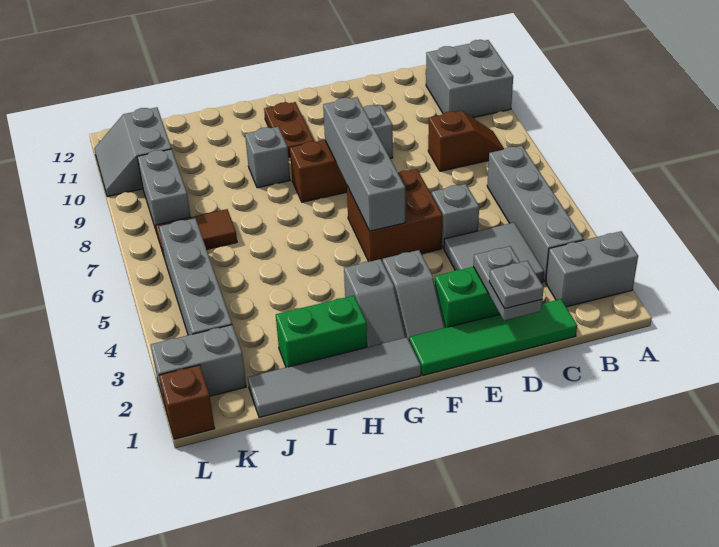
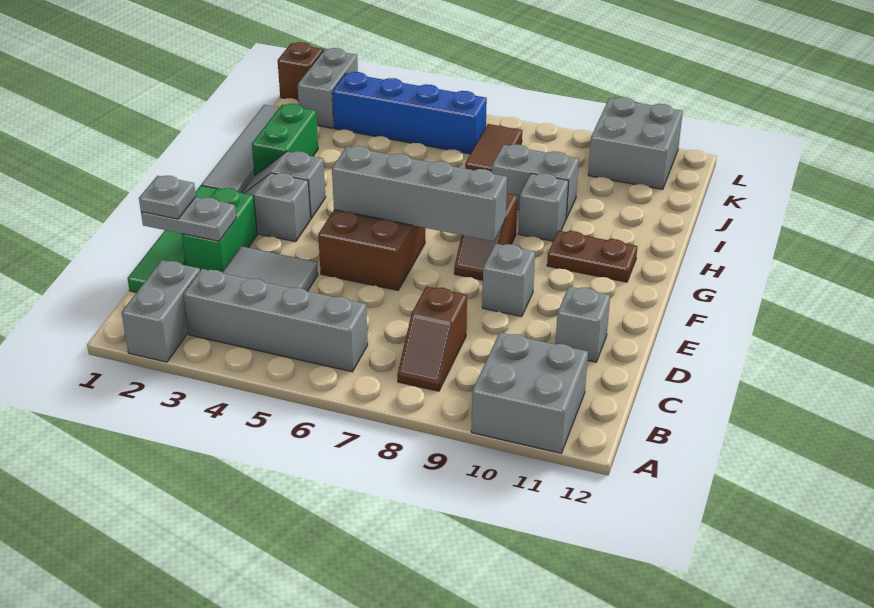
grey brick D5 level 1 -> grey brick D11 level 1
grey brick K3:K6 level 1 -> blue brick K3:K6 level 1
grey brick K8:K9 level 1 -> grey brick I8:I9 level 1
grey slope K10:L11 level 1 top K -> grey brick K10:L11 level 1

